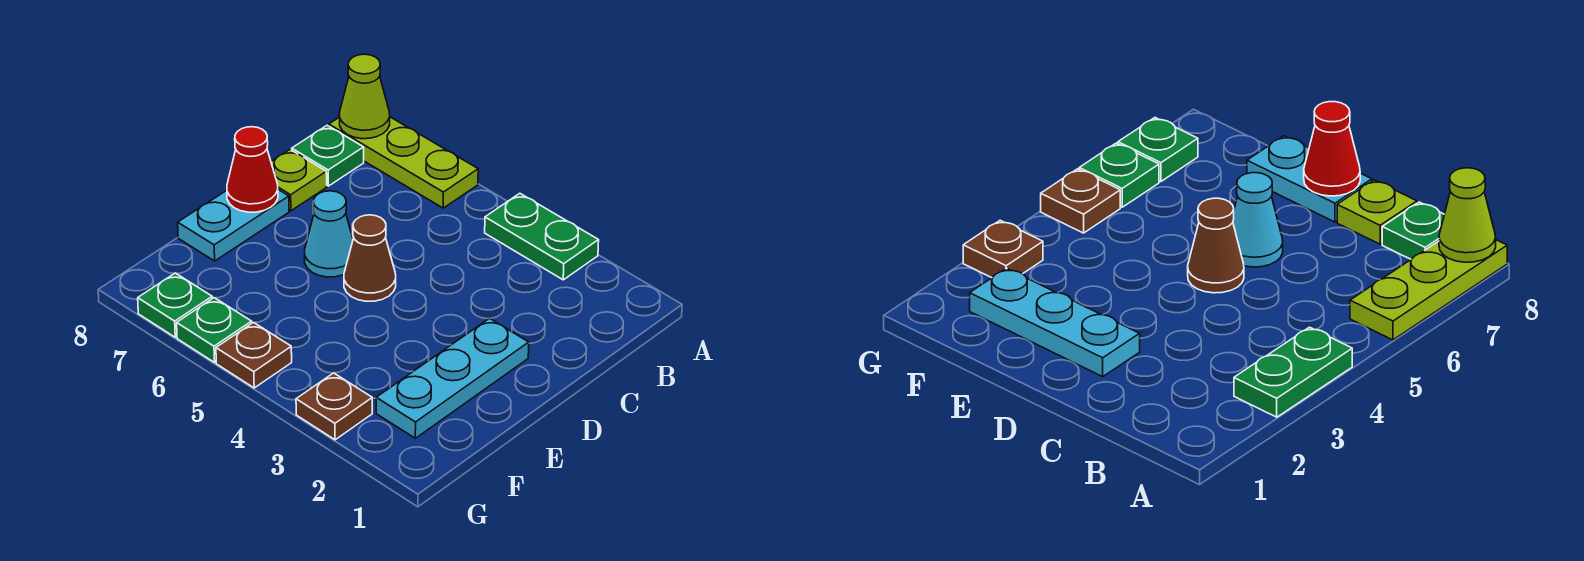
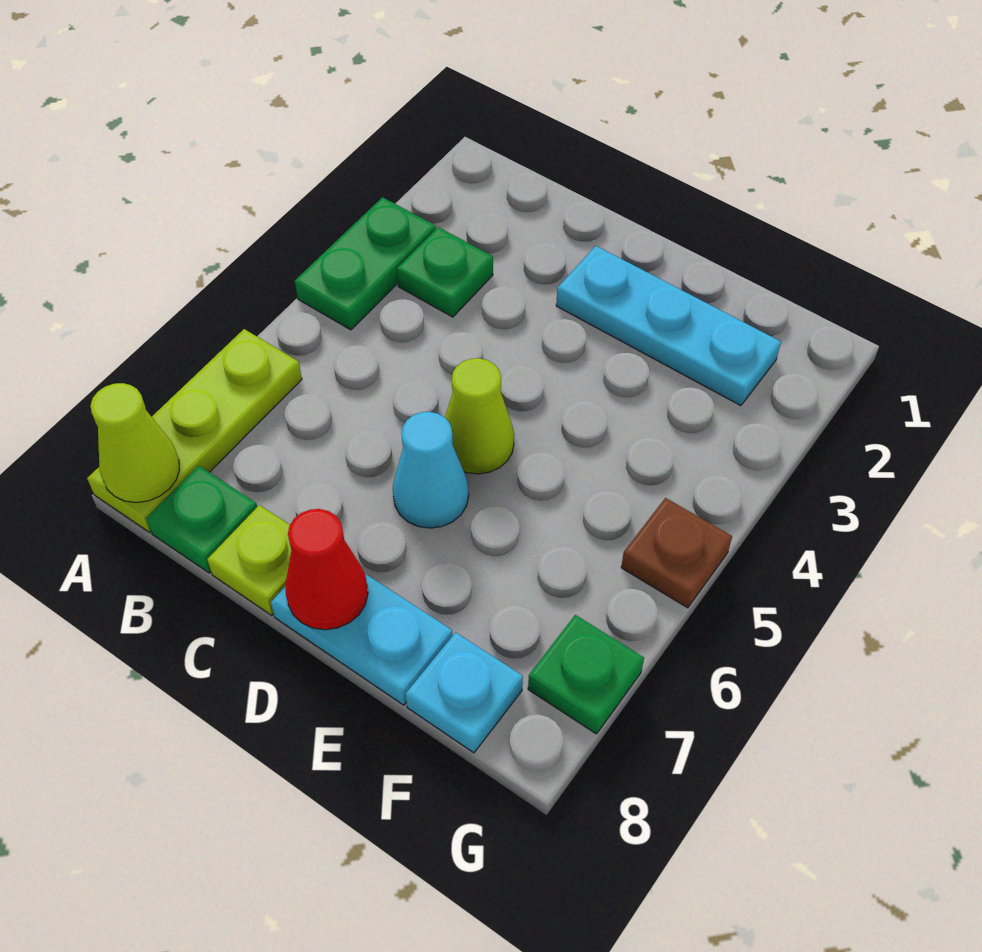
brown cone D5 level 1 -> lime cone D5 level 1
none -> cyan plate F8 level 1
brown plate G3 level 1 -> none
green plate G6 level 1 -> green plate B3 level 1

